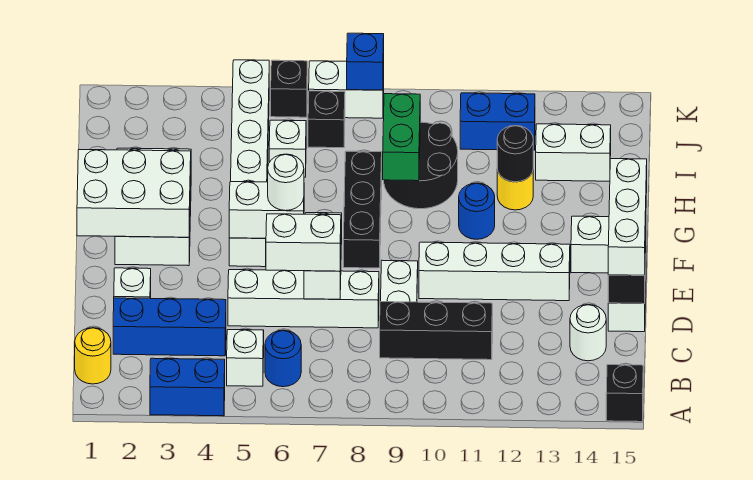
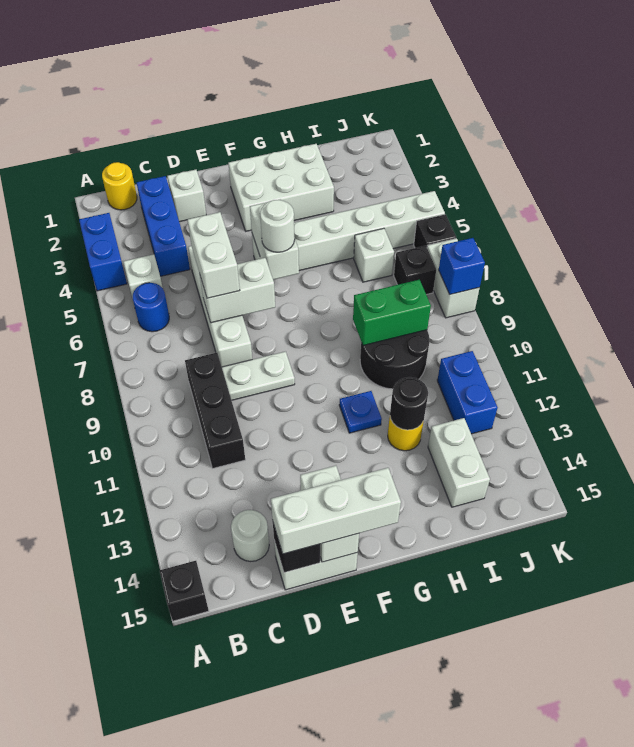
white brick E10:E13 level 1 -> none
white brick F1:G3 level 2 -> none
black brick F8:H8 level 1 -> none
blue round brick G11 level 1 -> blue plate G11 level 1

